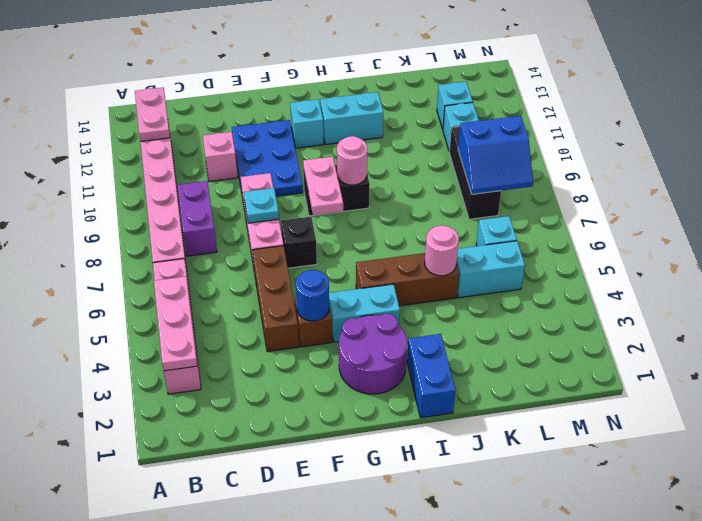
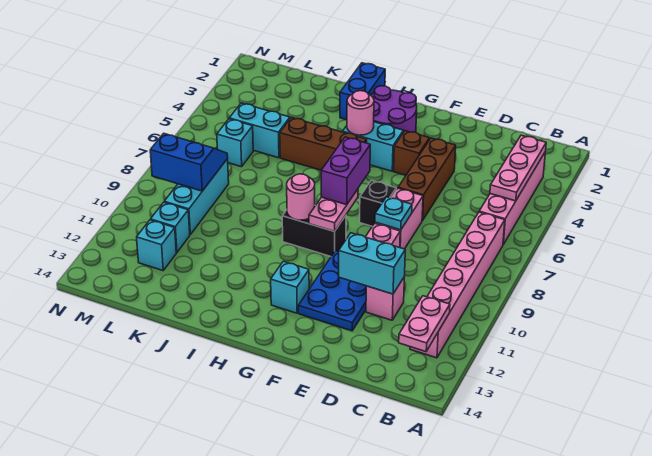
purple brick C8:C9 level 1 -> purple brick G7:G8 level 3
blue round brick F4 level 2 -> none
cyan brick H12:I12 level 1 -> cyan brick D11:E11 level 2
pink round brick J5 level 2 -> pink round brick H4 level 2
black brick L8:L10 level 1 -> cyan brick L8:L10 level 1

